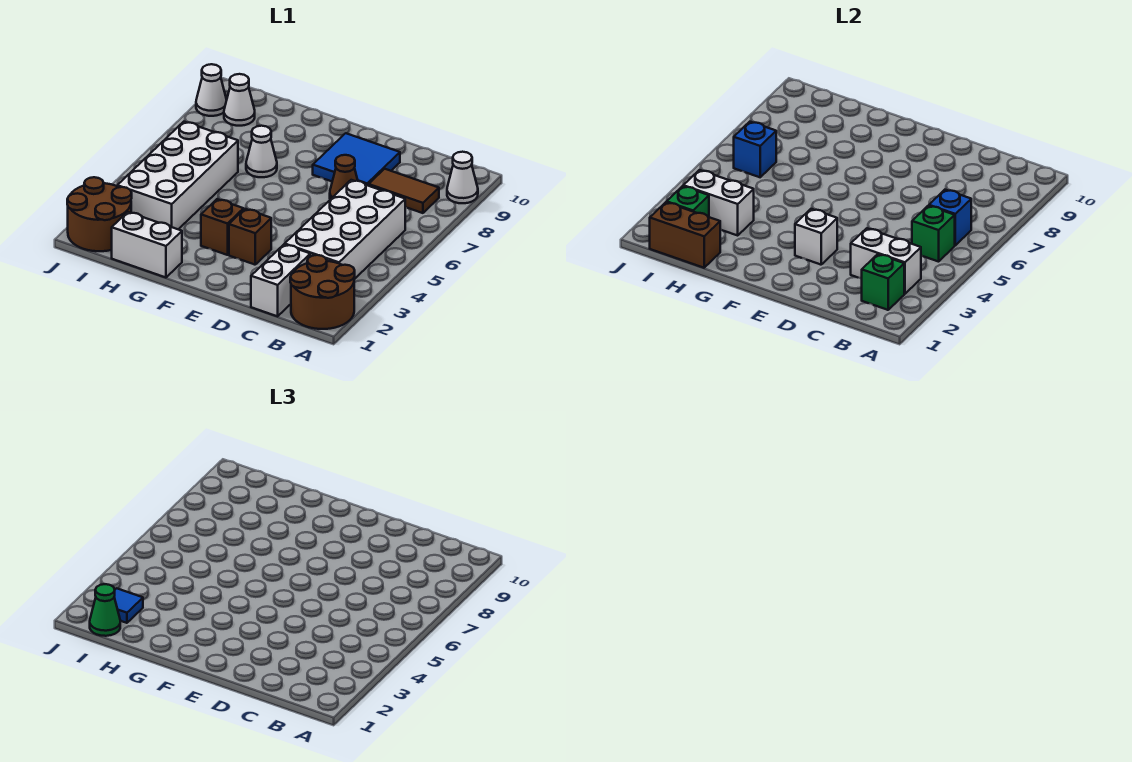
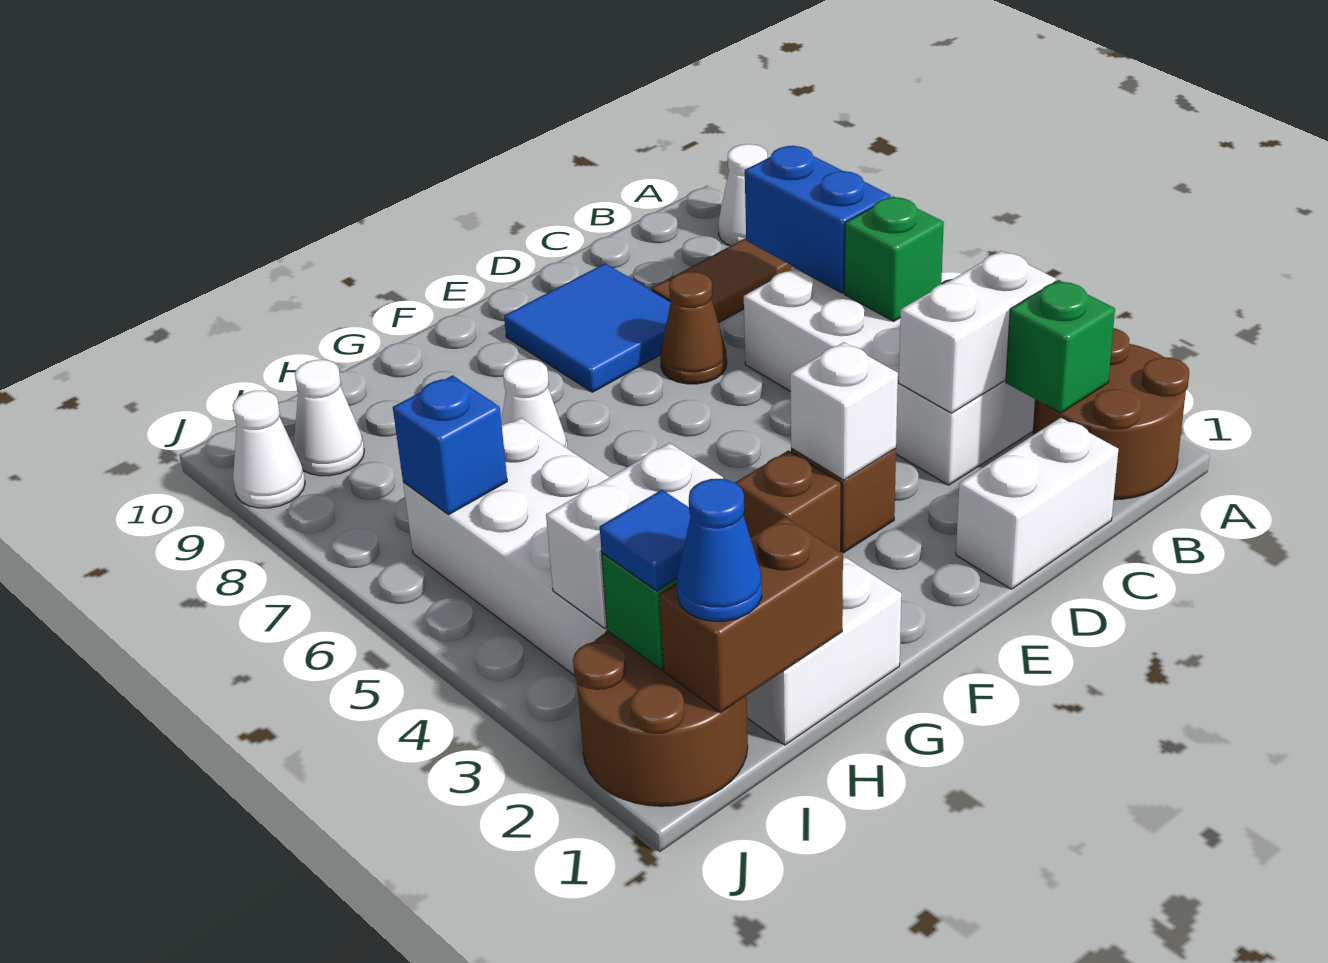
blue brick B6 level 2 -> blue brick B6:B7 level 2
white brick C1:C2 level 1 -> white brick C1:D1 level 1
green cone I1 level 3 -> blue cone I1 level 3

